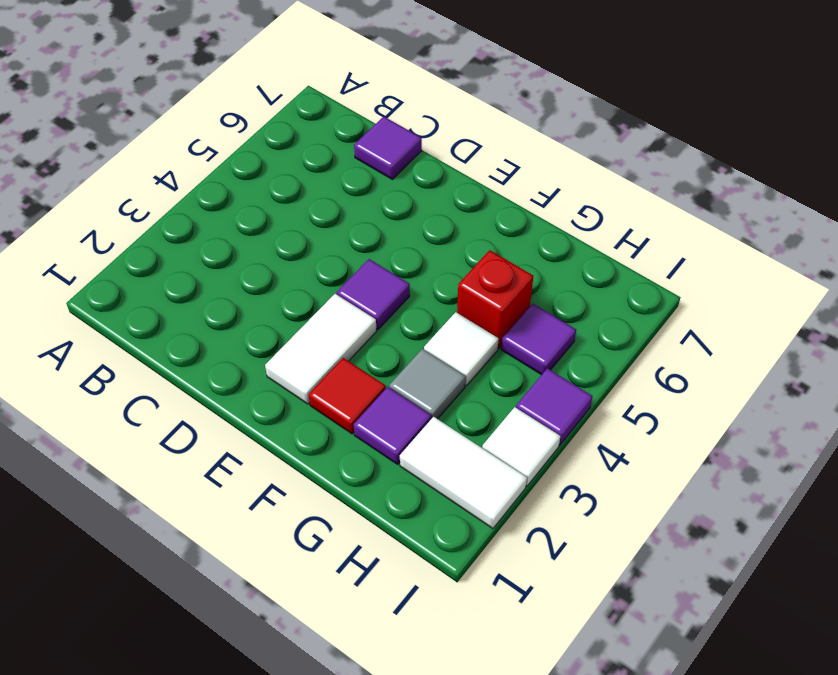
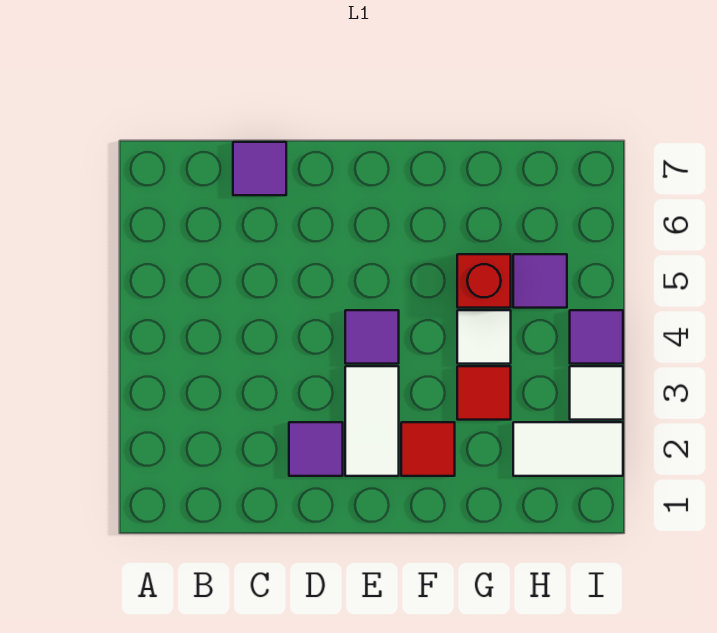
purple tile G2 level 1 -> purple tile D2 level 1
grey tile G3 level 1 -> red tile G3 level 1

